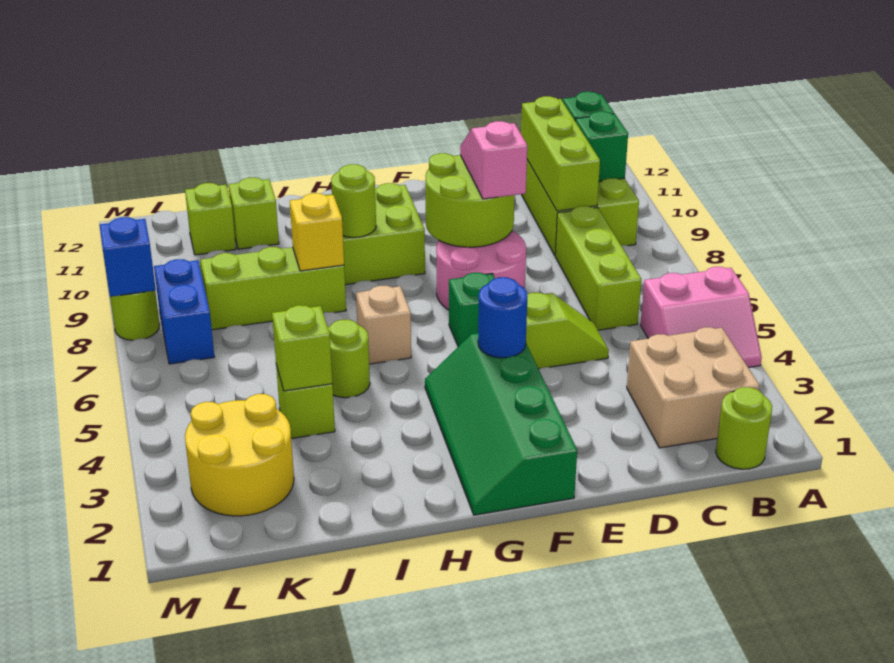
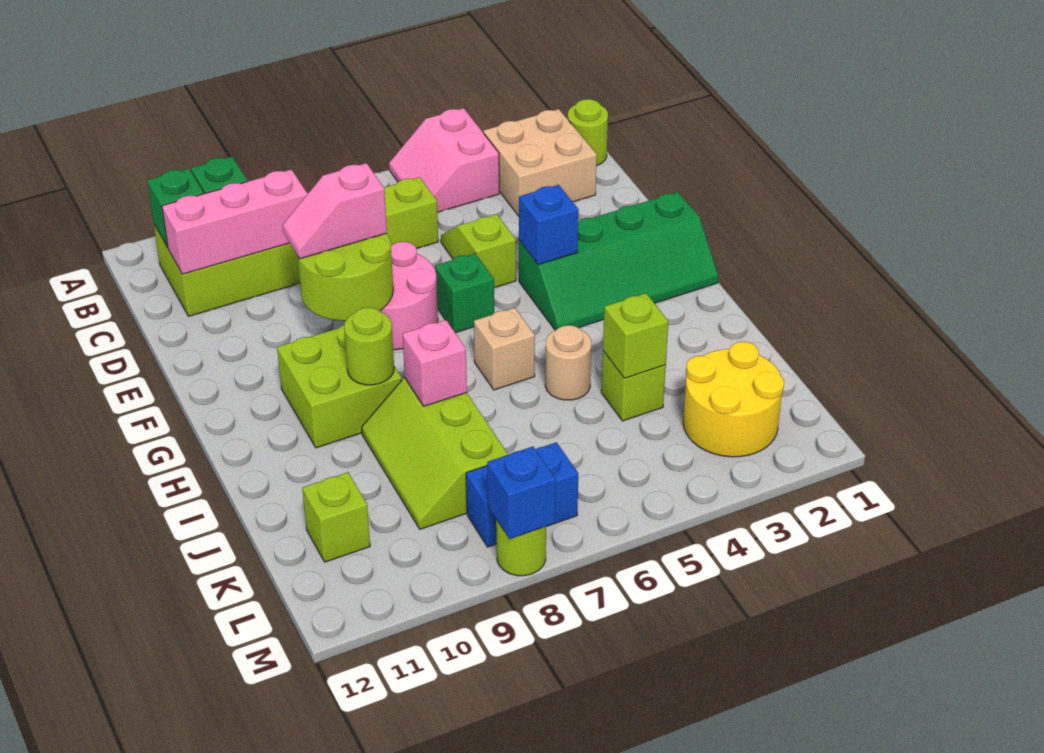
pink slope A4:B5 level 1 top 5 -> pink slope A4:B5 level 1 top 4
lime brick C9:C11 level 2 -> pink brick C9:C11 level 2
blue round brick F4 level 2 -> blue brick F4 level 2
lime round brick I5 level 1 -> tan round brick I5 level 1
yellow brick I8 level 2 -> pink brick I8 level 2
lime brick J11 level 1 -> none

